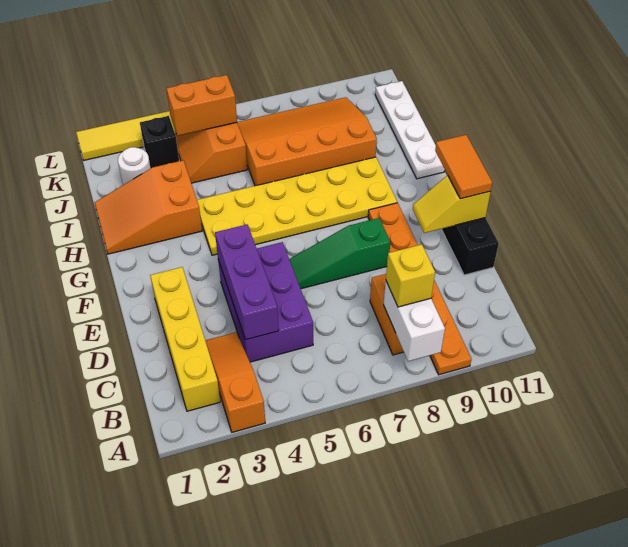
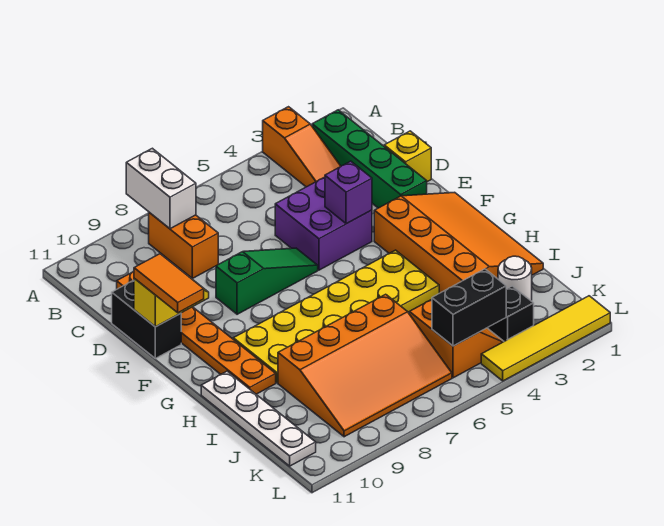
orange plate A9:F9 level 1 -> orange plate C10:H10 level 1
yellow brick B2:E2 level 1 -> green brick B2:E2 level 1
yellow brick B8 level 3 -> yellow brick D1 level 1
purple brick C4:E5 level 1 -> purple brick D4:E5 level 1
purple brick C4:E4 level 2 -> purple brick E4 level 2
orange slope H1:I3 level 1 top 3 -> orange slope F1:I3 level 1 top 3
orange brick K4:K5 level 2 -> black brick K4:K5 level 2

